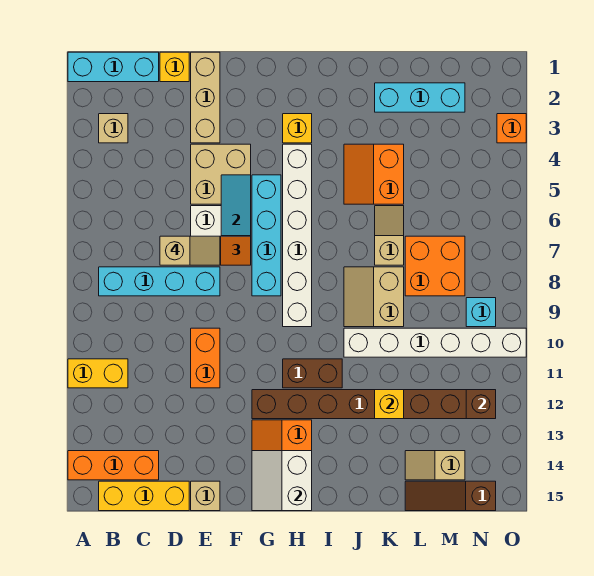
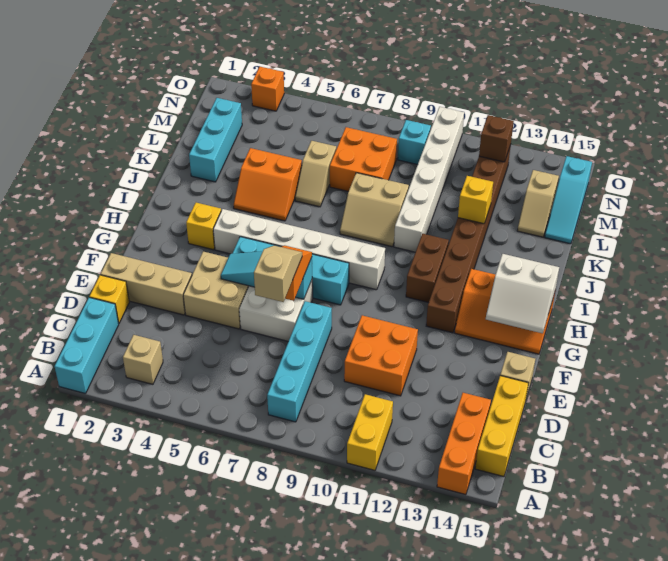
orange brick E10:E11 level 1 -> orange brick D10:E11 level 1
tan slope K6:K7 level 1 top 7 -> tan slope K6:L6 level 1 top L
brown slope L15:N15 level 1 top N -> cyan slope L15:N15 level 1 top N

